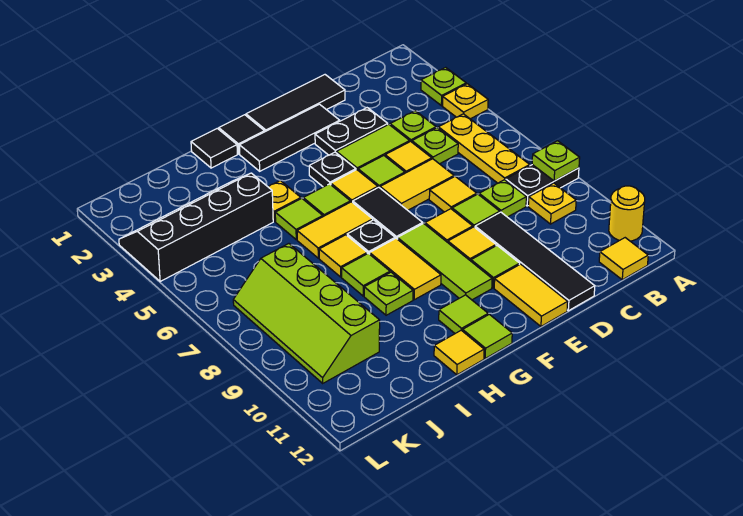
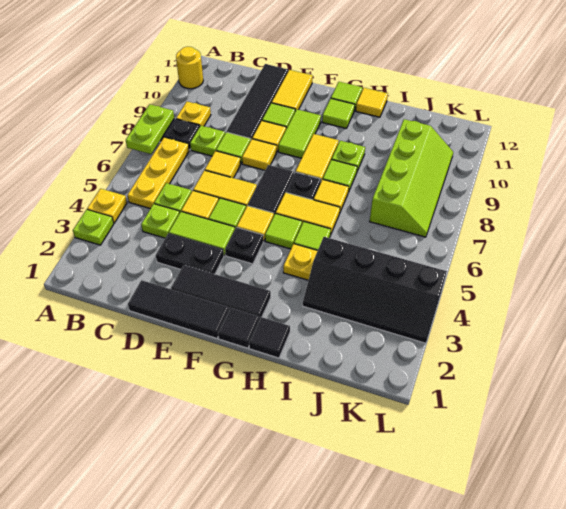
lime plate A8 level 2 -> lime plate A7:A8 level 2
yellow tile B12 level 1 -> none
lime tile F8:F10 level 1 -> lime tile F9:F10 level 1

